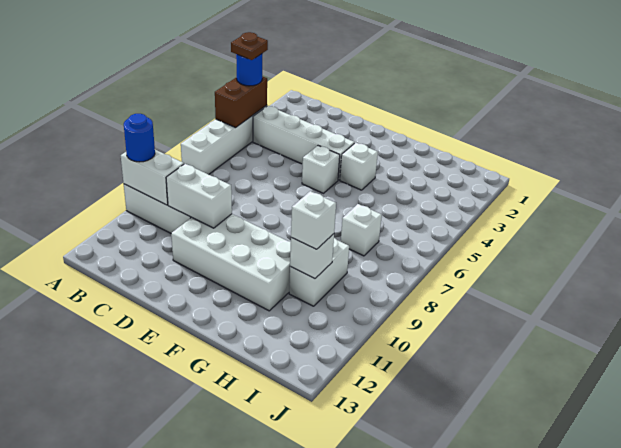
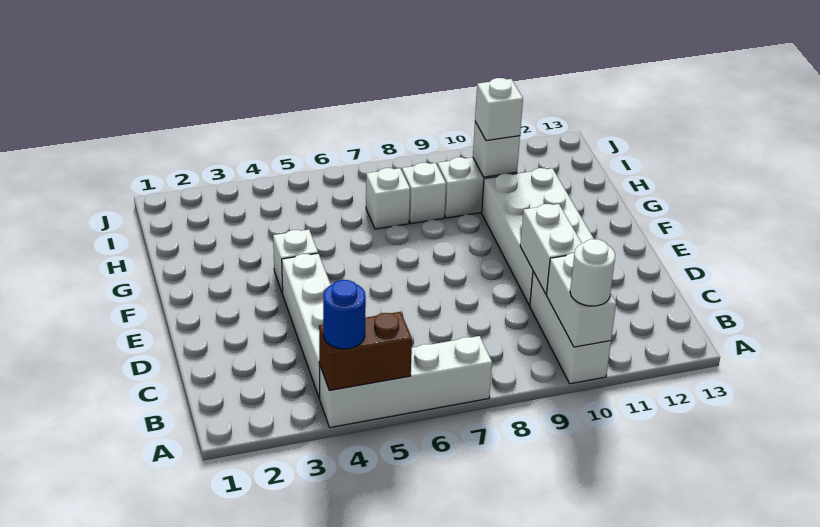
brown plate A4 level 4 -> none
blue round brick A10 level 3 -> white round brick A10 level 3
white brick E5 level 1 -> white brick H8 level 1

